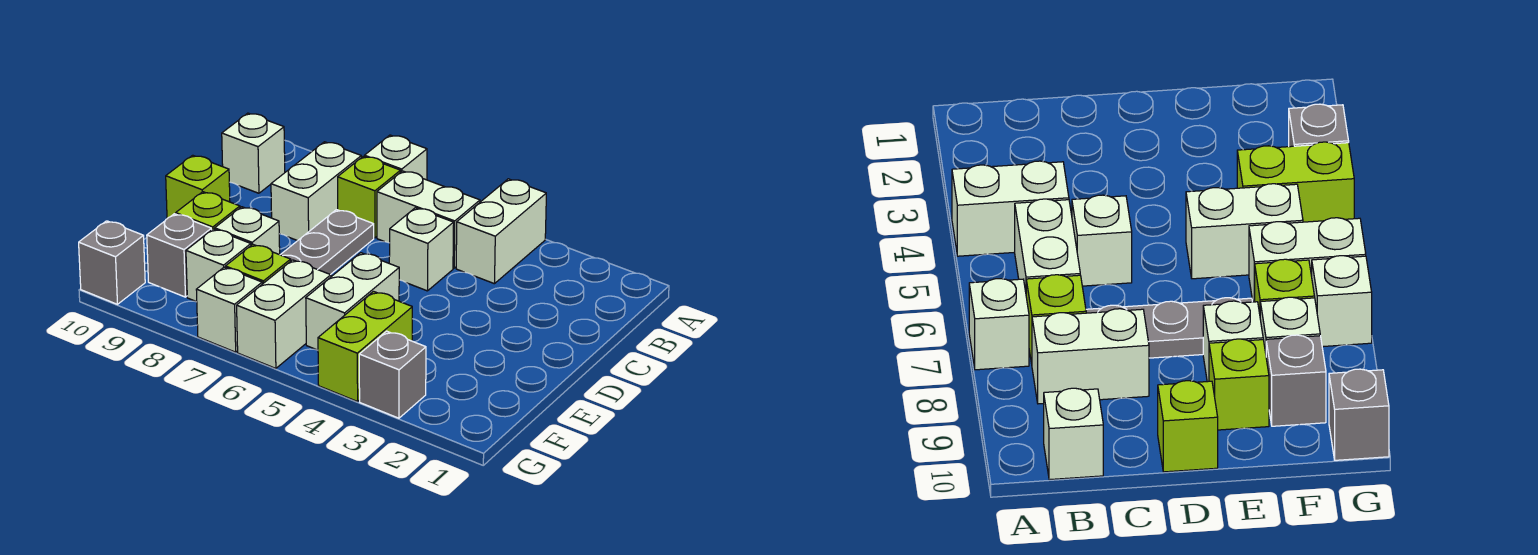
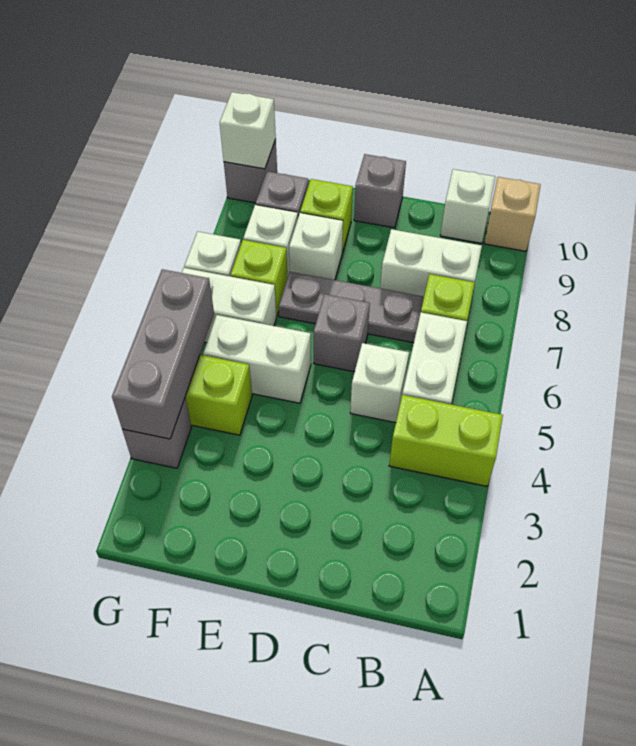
white brick A4:B4 level 1 -> lime brick A4:B4 level 1
white brick A7 level 1 -> white brick G10 level 2
none -> tan brick A10 level 1
none -> grey brick D6 level 1
lime brick D10 level 1 -> grey brick D10 level 1
none -> grey brick G3:G5 level 2

